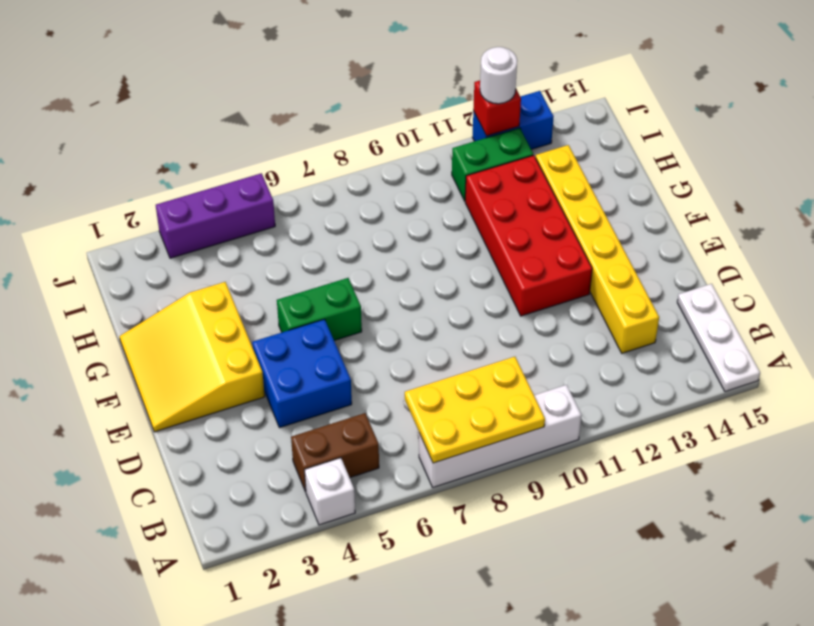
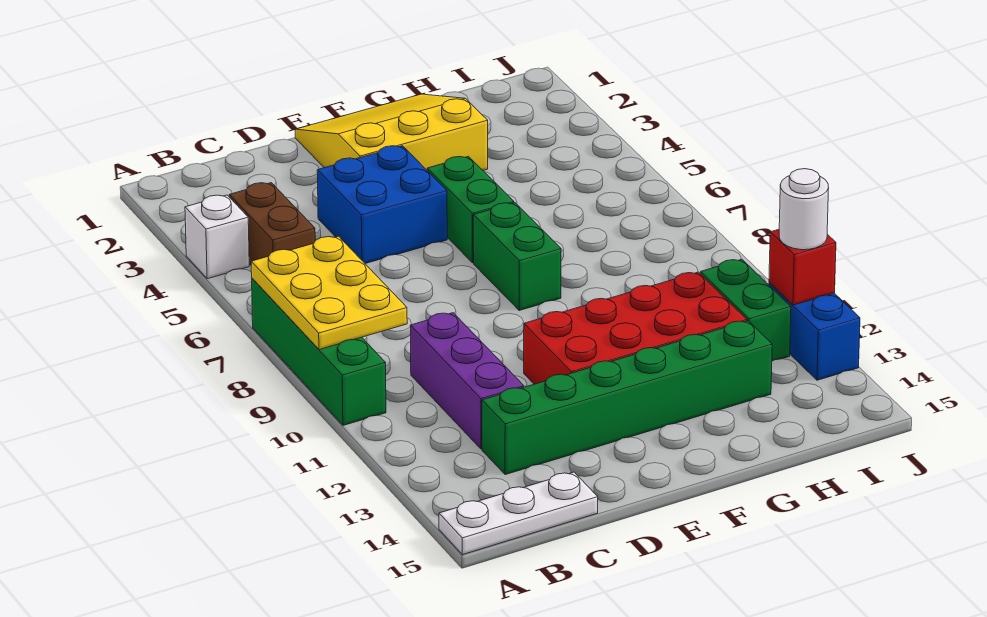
white brick A7:A10 level 1 -> green brick A7:A10 level 1
yellow brick C13:H13 level 1 -> green brick C13:H13 level 1
none -> green brick F7:F8 level 1
purple brick J3:J5 level 1 -> purple brick C10:C12 level 1

